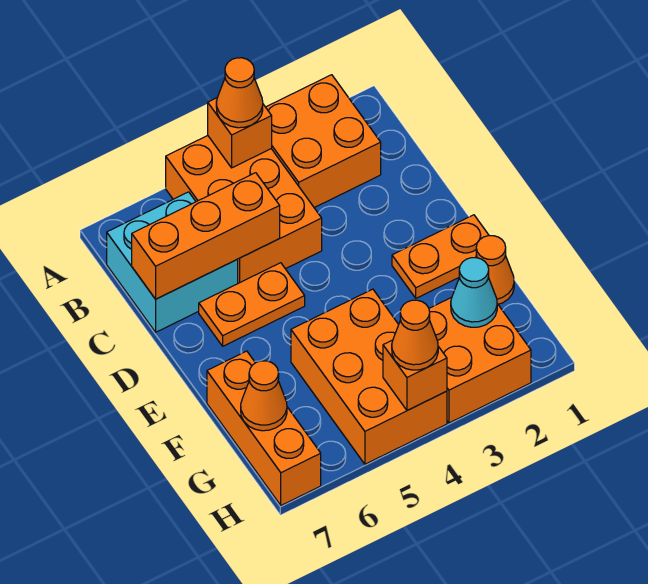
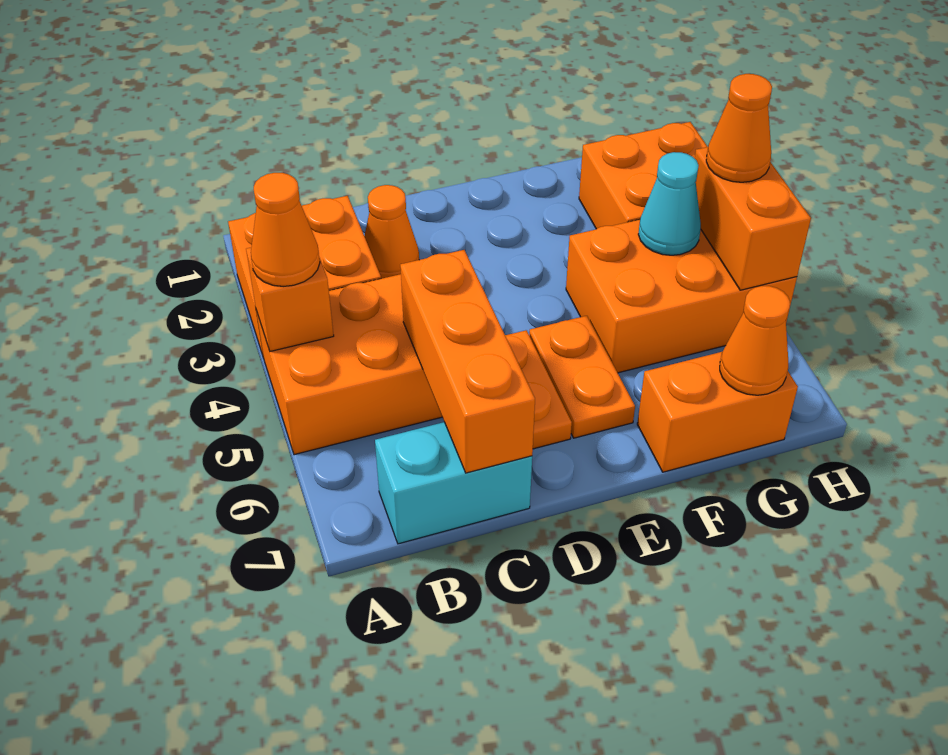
cyan brick B6:C7 level 1 -> cyan brick B7:C7 level 1
orange plate E1:E2 level 1 -> orange plate E5:E6 level 1
orange cone F1 level 1 -> orange cone C2 level 1
orange brick F7:H7 level 1 -> orange brick F7:G7 level 1
cyan cone G2 level 2 -> cyan cone G4 level 2
orange brick H4 level 2 -> orange brick H4:H5 level 2

